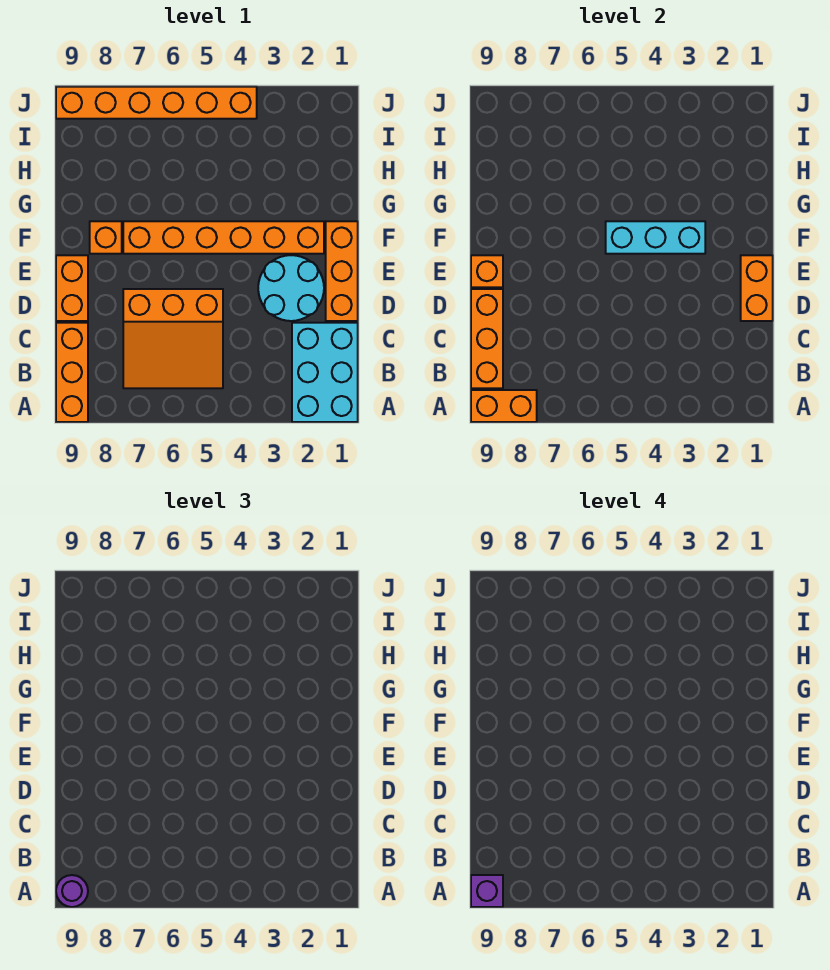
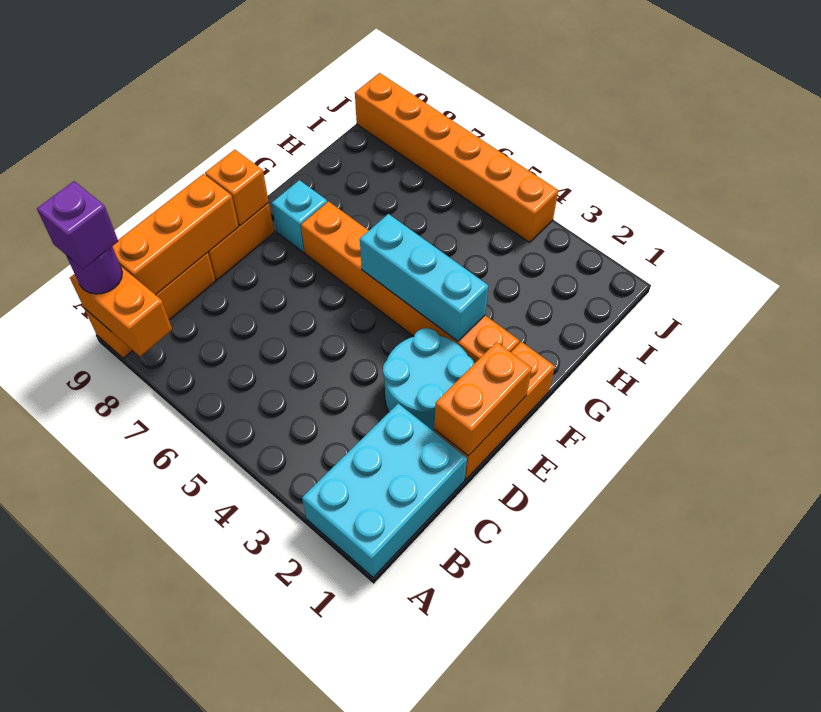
orange slope B5:D7 level 1 top D -> none
orange brick F8 level 1 -> cyan brick F8 level 1

